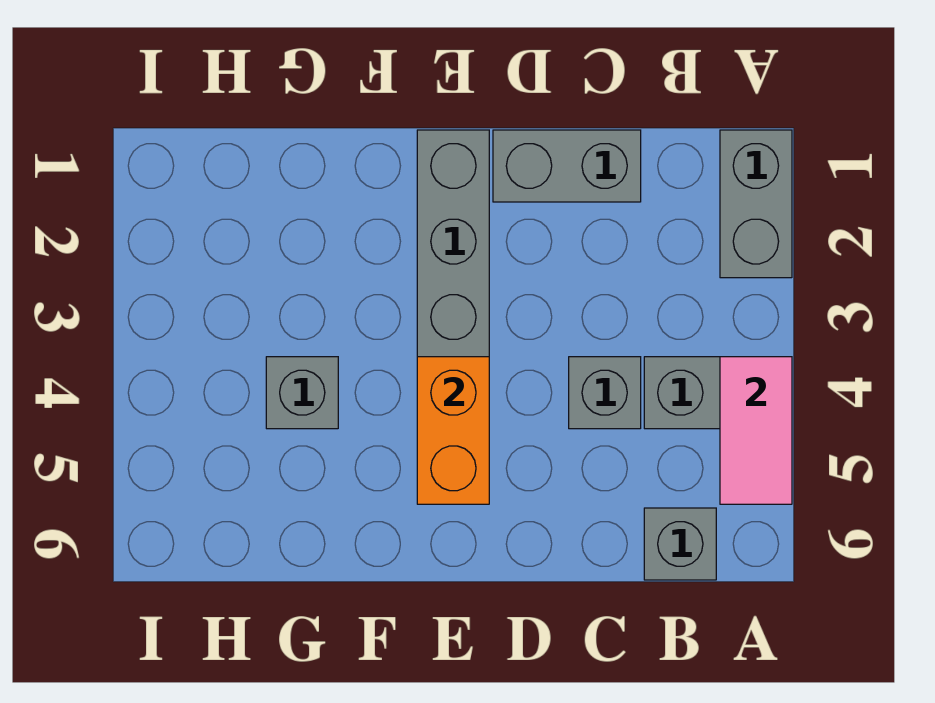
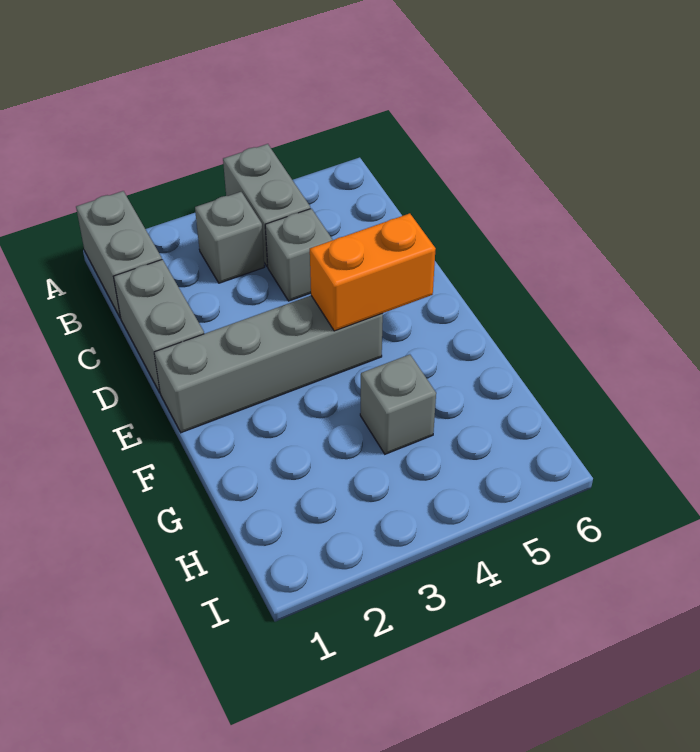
grey brick A1:A2 level 1 -> grey brick A1:B1 level 1
pink tile A4:A5 level 2 -> none
grey brick B6 level 1 -> grey brick B3 level 1

